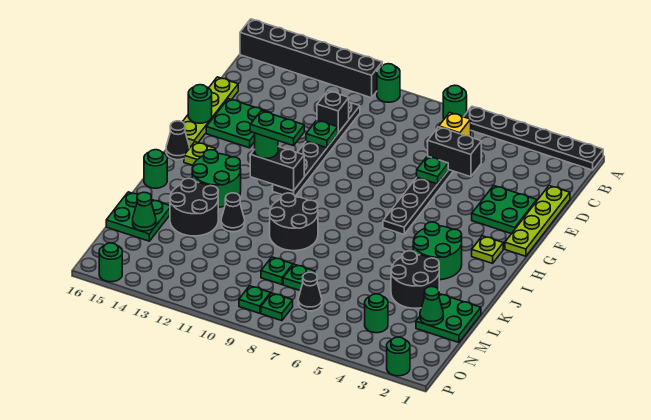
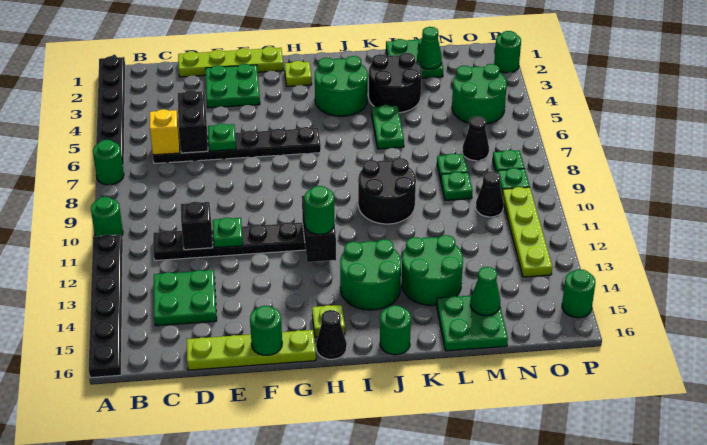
black brick A11:A16 level 1 -> black plate A11:A16 level 1
green plate E14:F15 level 1 -> green plate C13:D14 level 1
green plate H11:H12 level 4 -> green plate K5:K6 level 1
black cone K12 level 1 -> black cone N10 level 1
black round brick K13:L14 level 1 -> green round brick K13:L14 level 1
green round brick N4 level 1 -> green round brick N4:O5 level 1
none -> lime plate O10:O13 level 1

